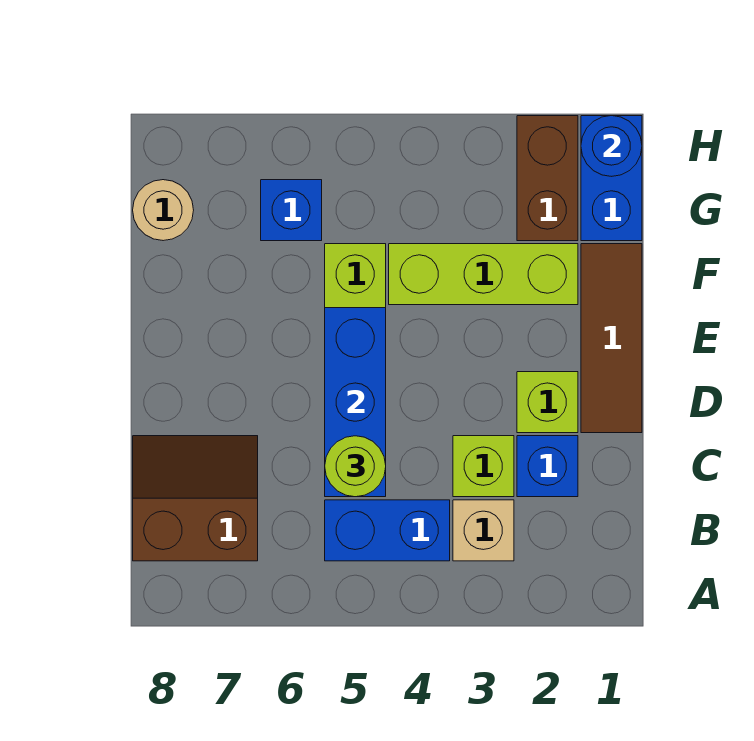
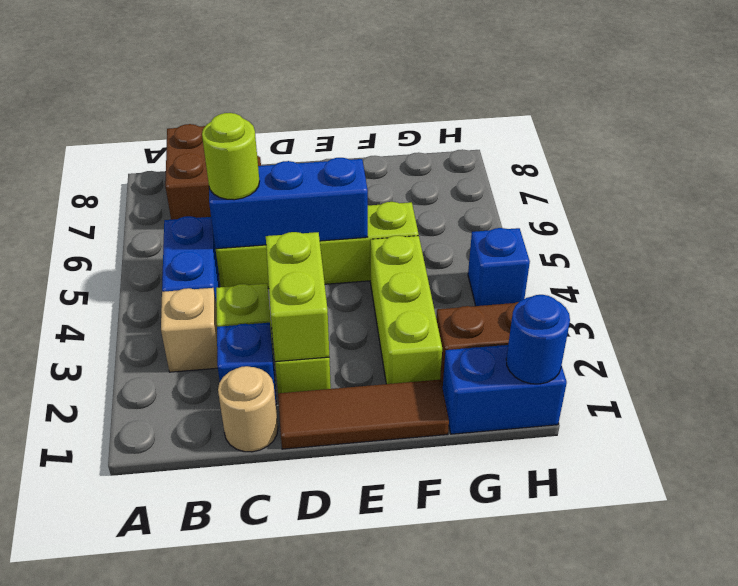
none -> lime brick D2:D3 level 2
blue brick G6 level 1 -> blue brick H4 level 1
tan round brick G8 level 1 -> tan round brick C1 level 1

